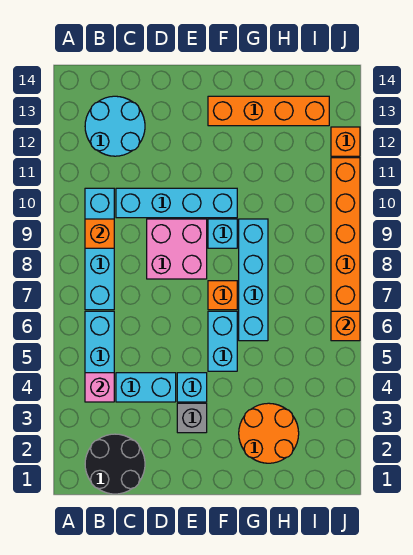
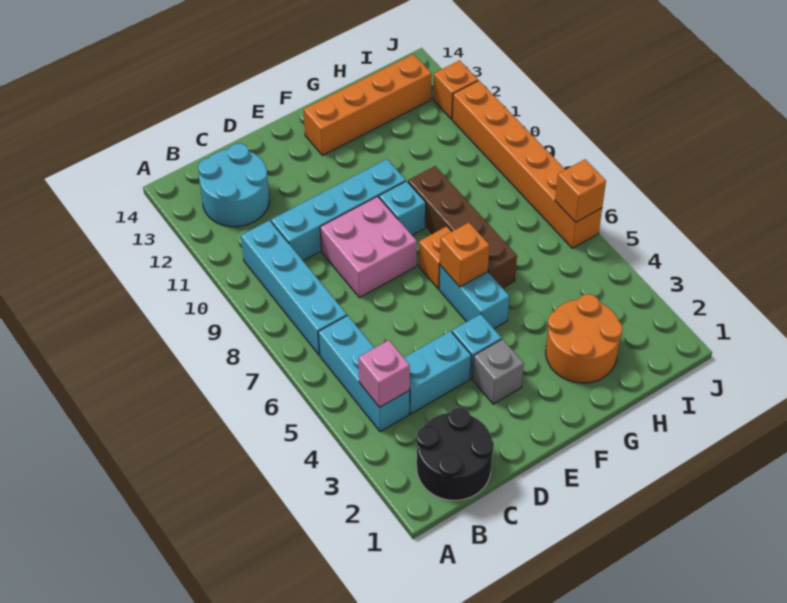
orange brick B9 level 2 -> orange brick F6 level 2
cyan brick G6:G9 level 1 -> brown brick G6:G9 level 1

